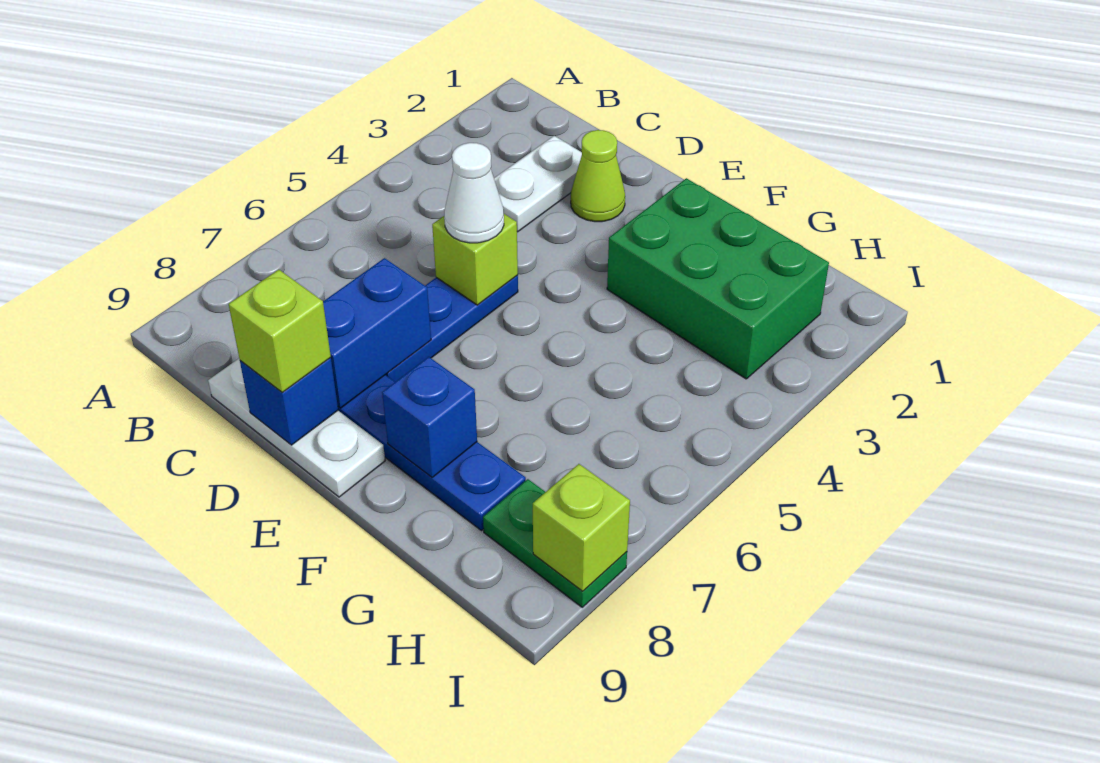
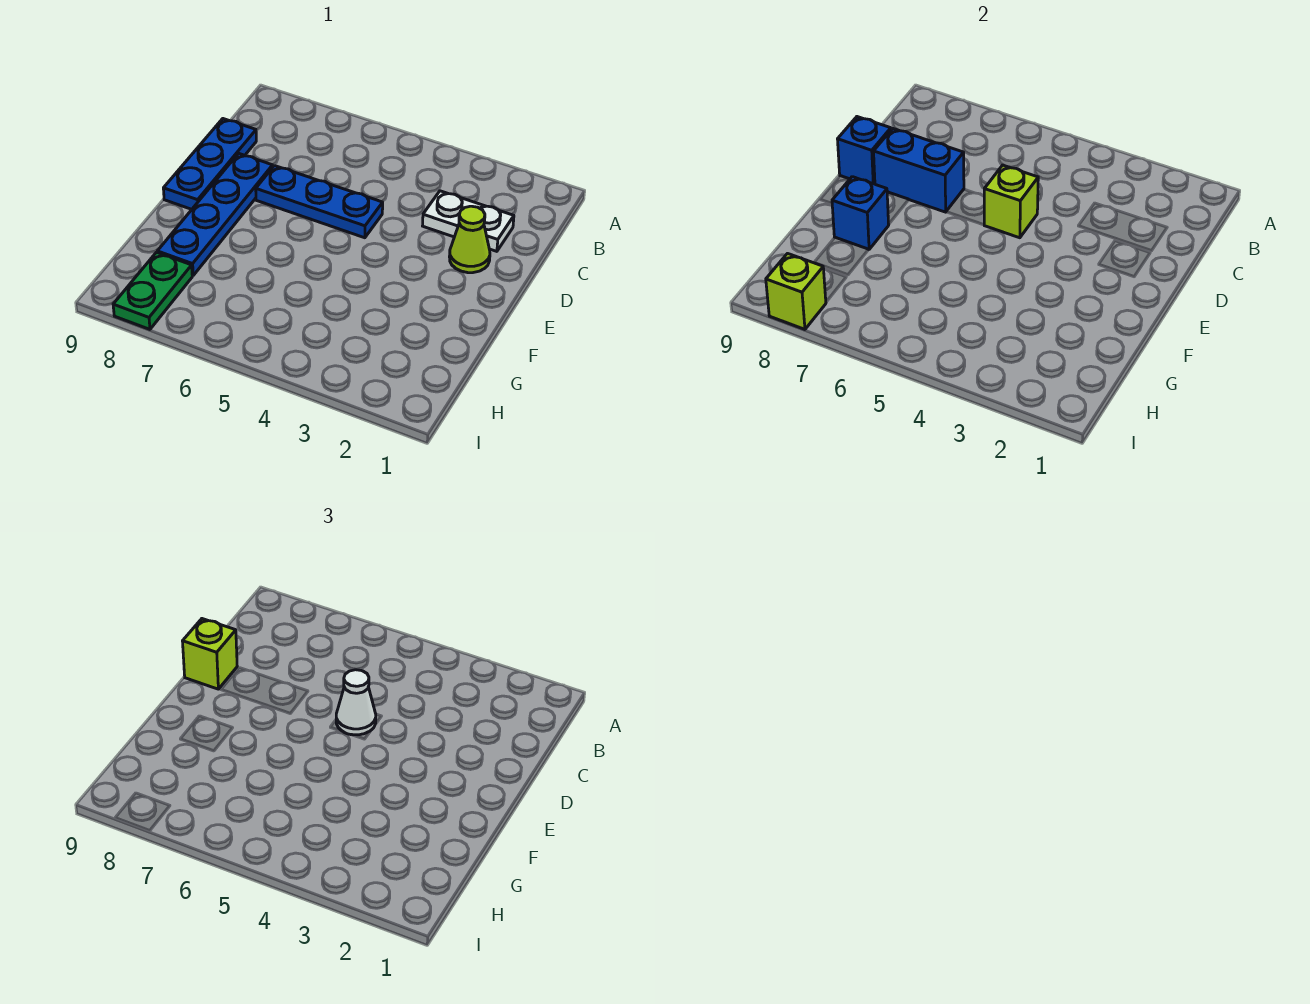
white plate C9:E9 level 1 -> blue plate C9:E9 level 1
green brick F2:H3 level 1 -> none

